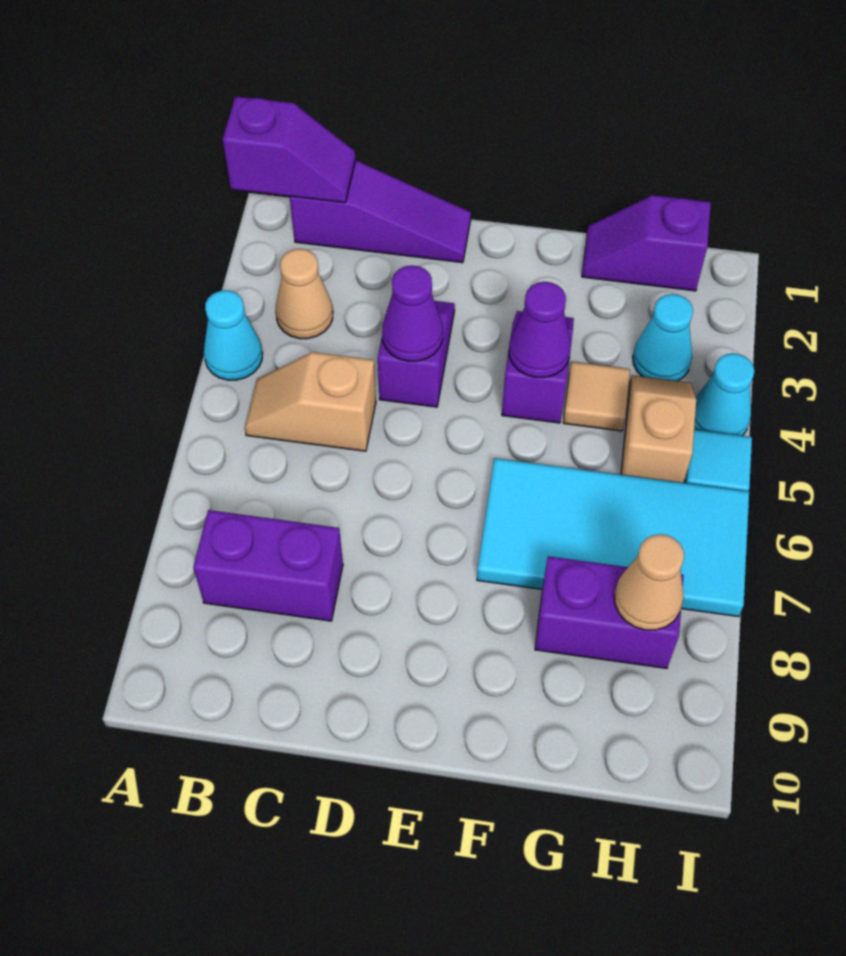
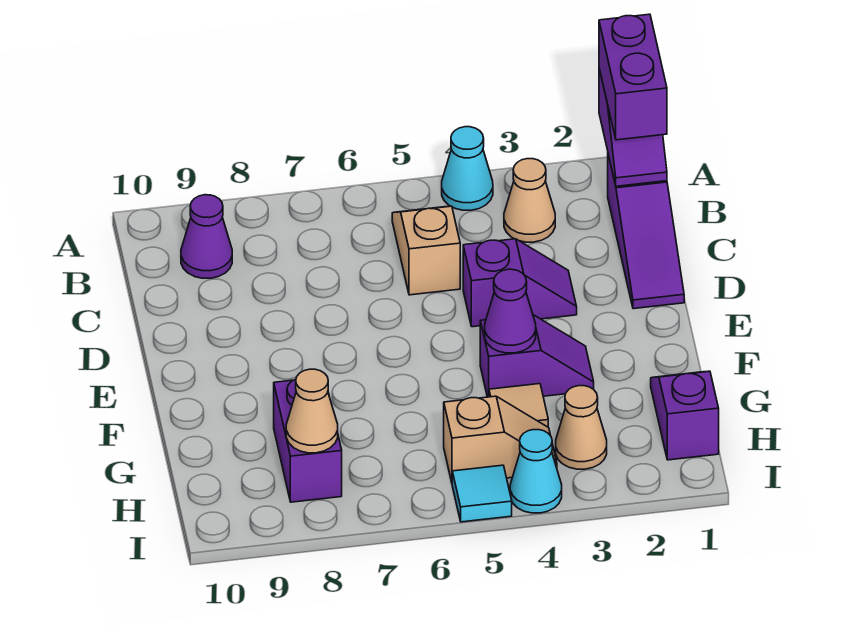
purple brick B8:C8 level 1 -> purple brick A1:B1 level 3
purple cone D4 level 2 -> purple cone B9 level 1
cyan tile F6:I7 level 1 -> none
cyan cone H3 level 1 -> tan cone H3 level 1

